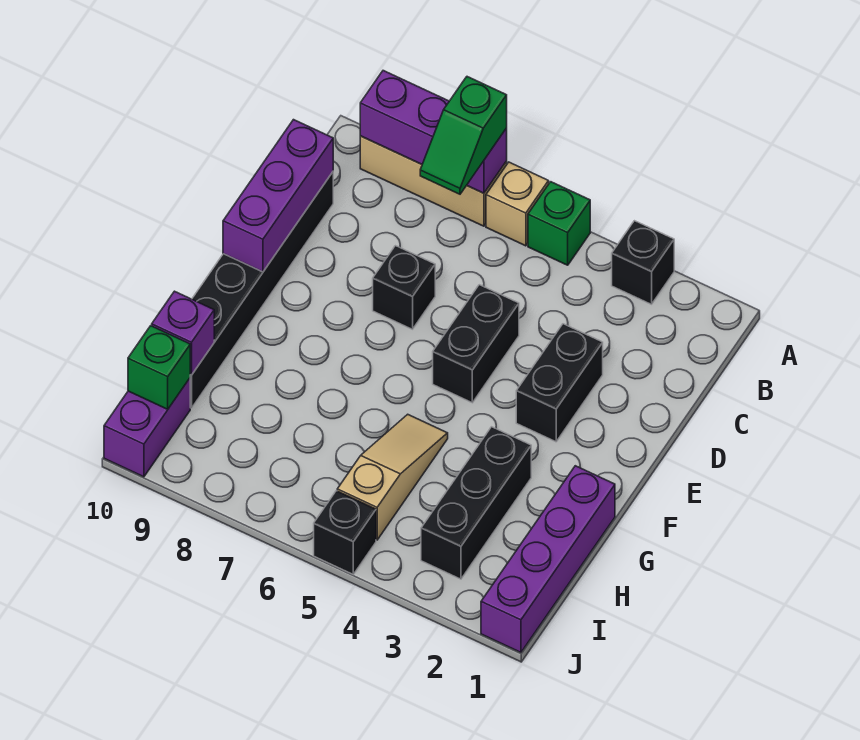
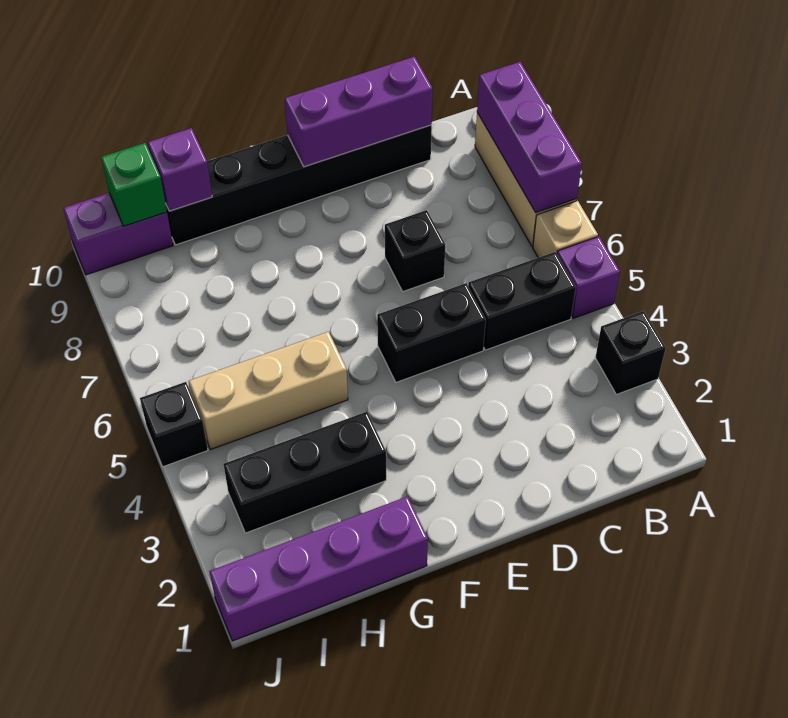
green brick A5 level 1 -> purple brick A5 level 1
green slope A7:B7 level 3 top A -> none
black brick D3:E3 level 1 -> black brick B5:C5 level 1
tan slope G5:I5 level 1 top I -> tan brick G5:I5 level 1

